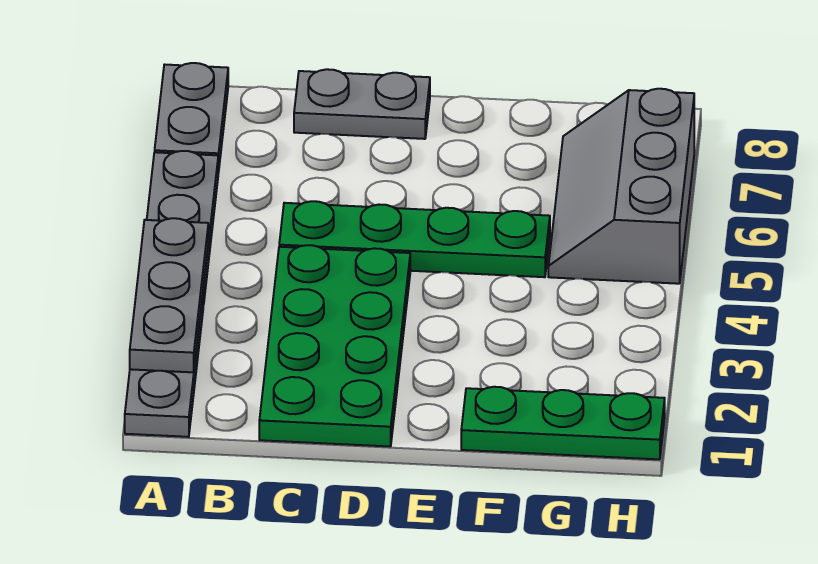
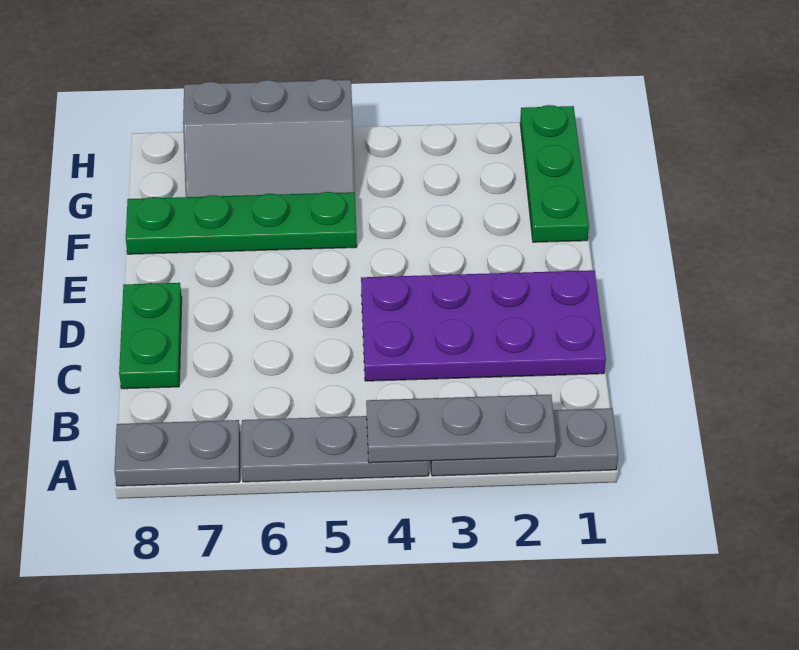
green plate C1:D4 level 1 -> purple plate C1:D4 level 1
green plate C5:F5 level 1 -> green plate F5:F8 level 1
grey plate C8:D8 level 1 -> green plate C8:D8 level 1

